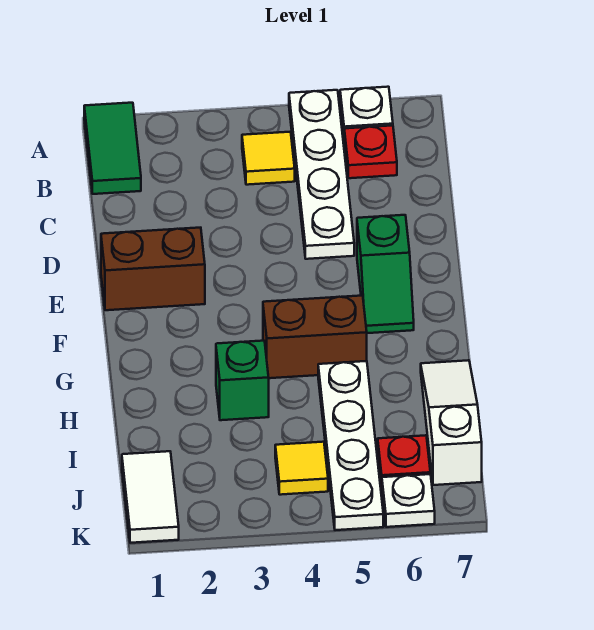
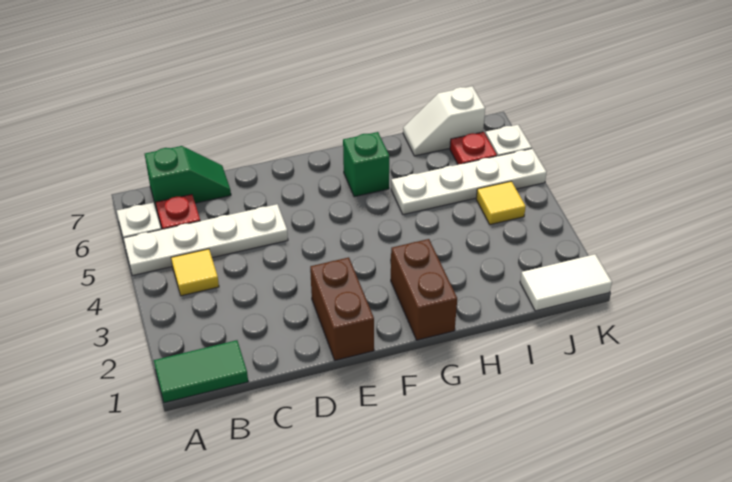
green slope E6:F6 level 1 top E -> green slope B7:C7 level 1 top B
brown brick G4:G5 level 1 -> brown brick G1:G2 level 1
green brick H3 level 1 -> green brick G6 level 1
white slope H7:J7 level 1 top J -> white slope I7:J7 level 1 top J

